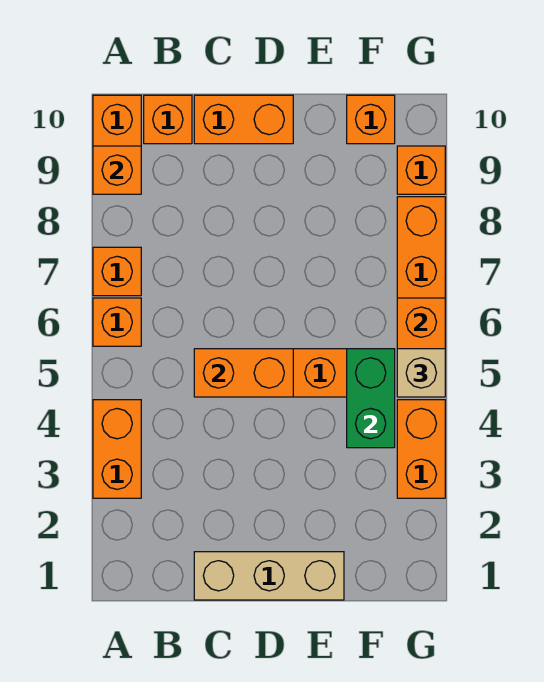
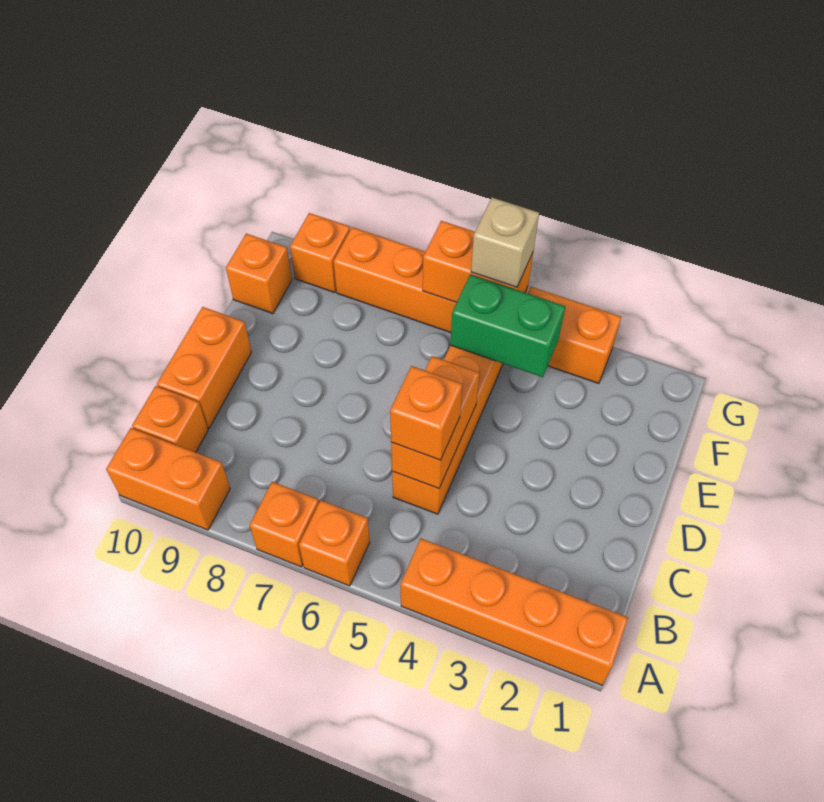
orange brick A3:A4 level 1 -> orange brick A1:A4 level 1
orange brick A9 level 2 -> orange brick C5 level 3
tan brick C1:E1 level 1 -> none

